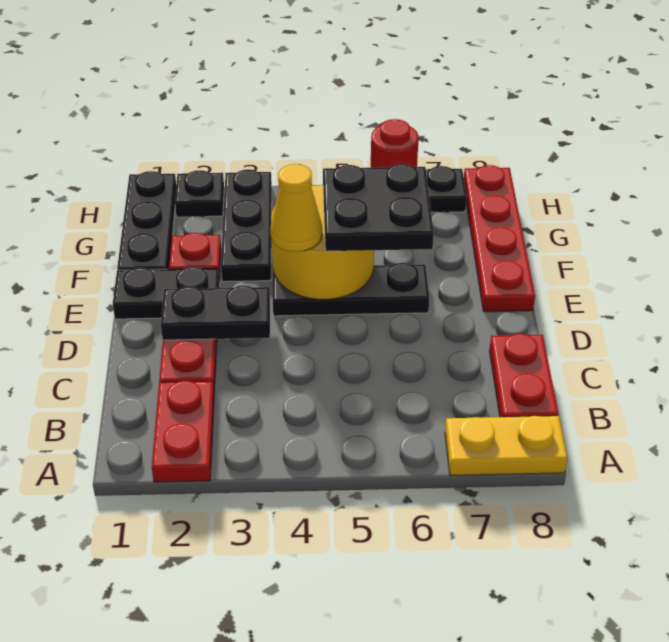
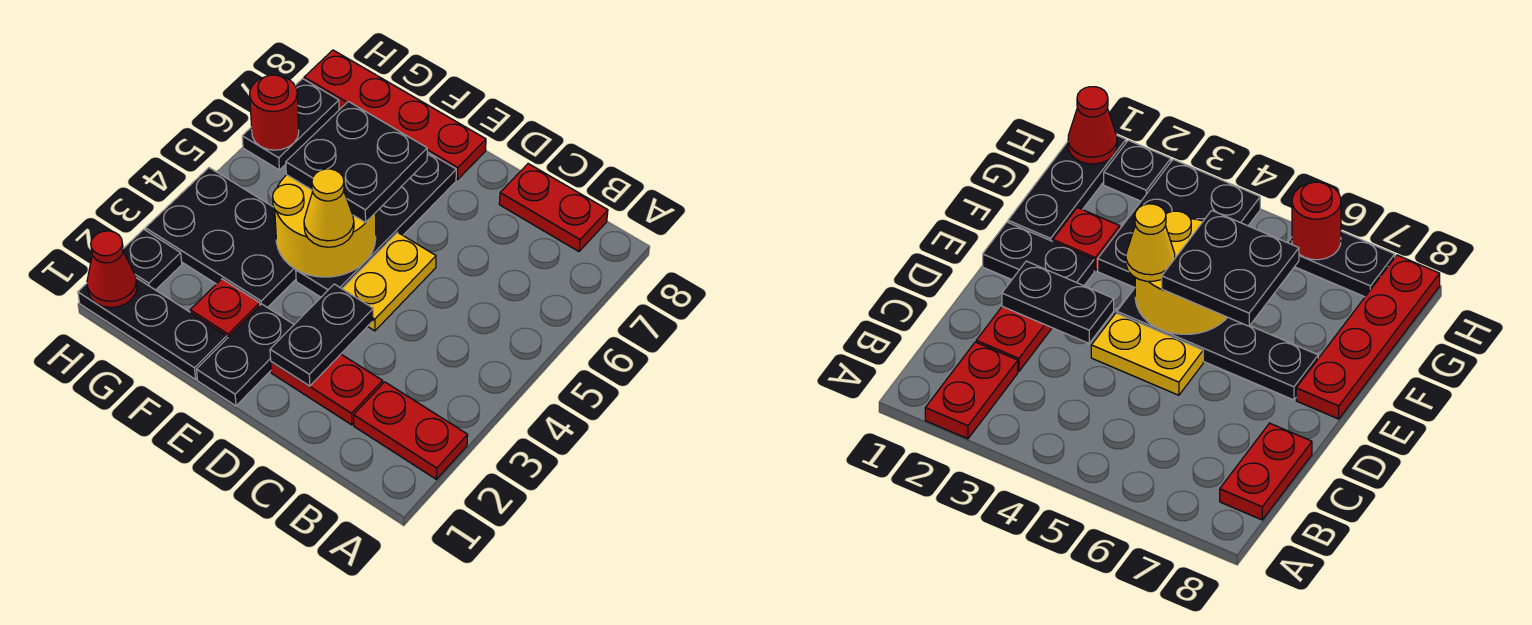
yellow plate A7:A8 level 1 -> yellow plate D4:D5 level 1
black plate E4:E6 level 1 -> black plate E4:E7 level 1
black plate F3:H3 level 1 -> black plate F3:H4 level 1
none -> red cone H1 level 2

